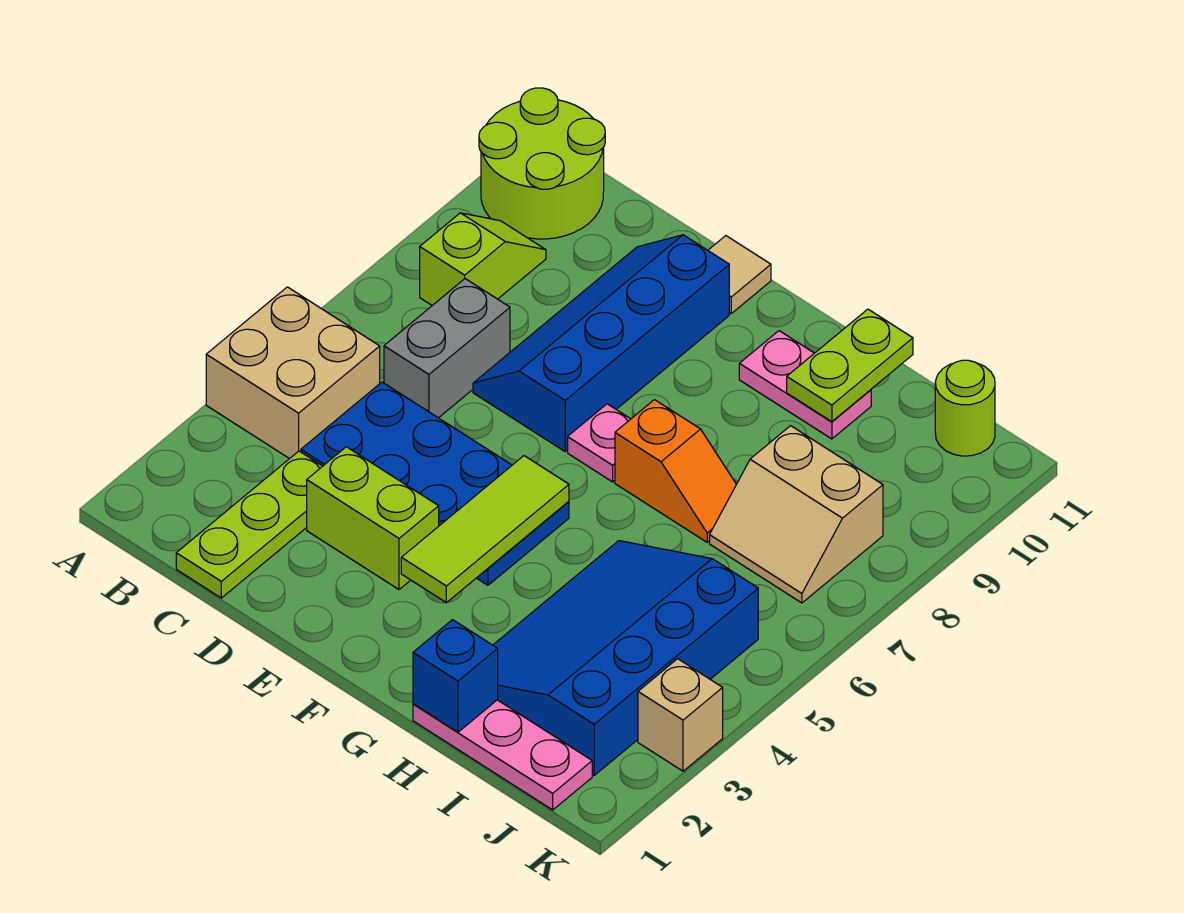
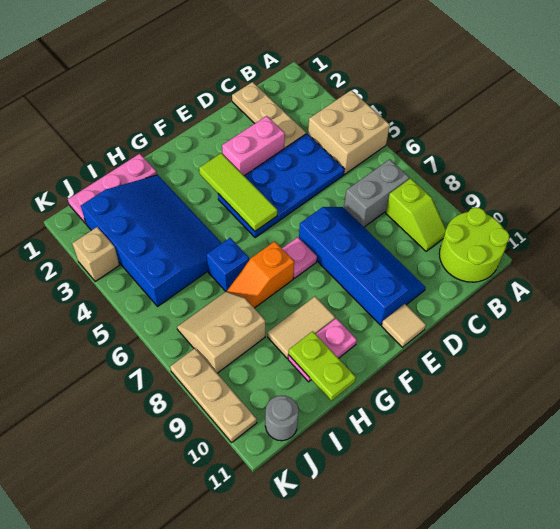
lime plate C1:C3 level 1 -> tan plate C1:C3 level 1
grey brick C6:C7 level 1 -> grey brick B7:C7 level 1
lime brick D3:E3 level 1 -> pink brick D3:E3 level 1
none -> tan tile G9:H9 level 1
blue brick H1 level 2 -> blue brick H6 level 1
lime round brick J11 level 1 -> grey round brick J11 level 1
none -> tan plate K8:K10 level 1

